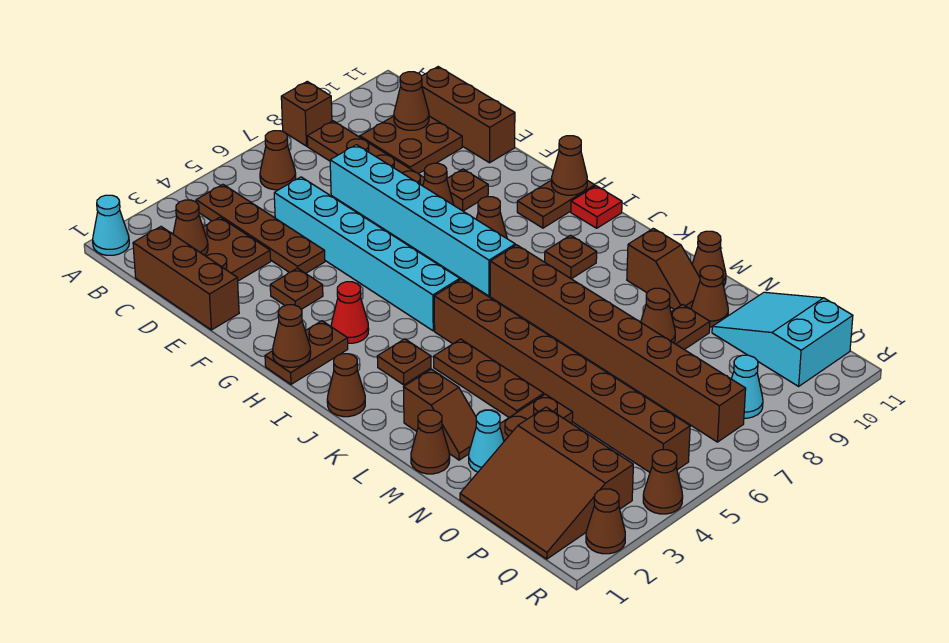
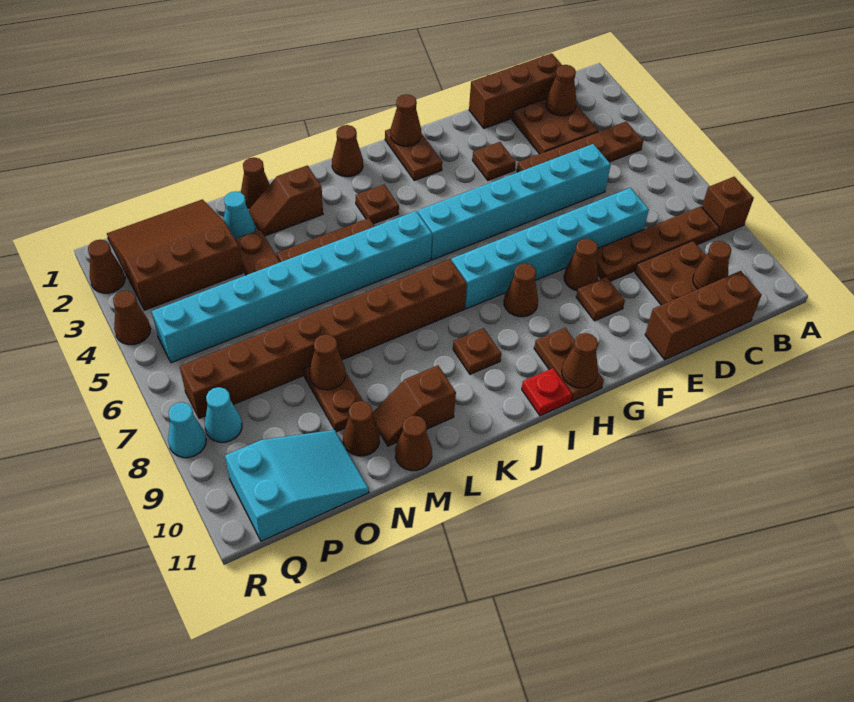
cyan cone A1 level 1 -> cyan cone R8 level 1
brown cone B6 level 1 -> none
red cone H3 level 1 -> none
brown brick J5:Q5 level 1 -> cyan brick J5:Q5 level 1

